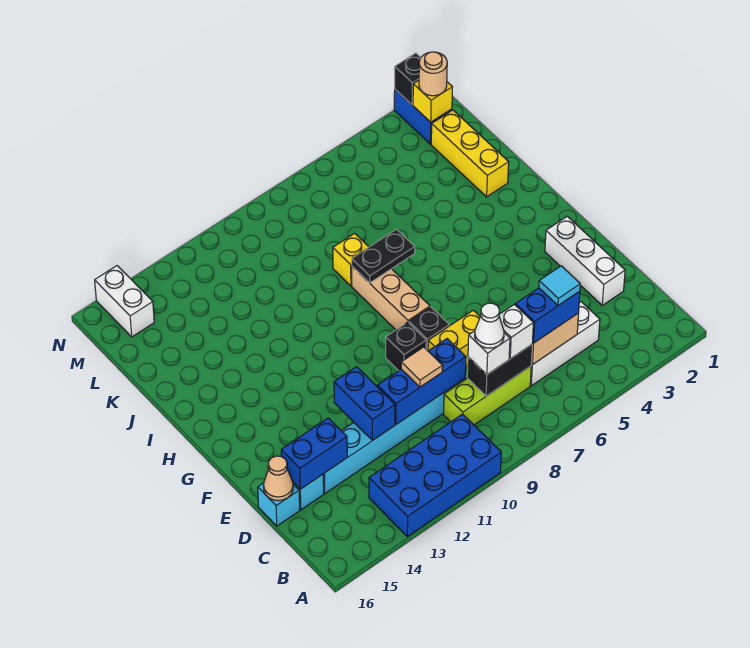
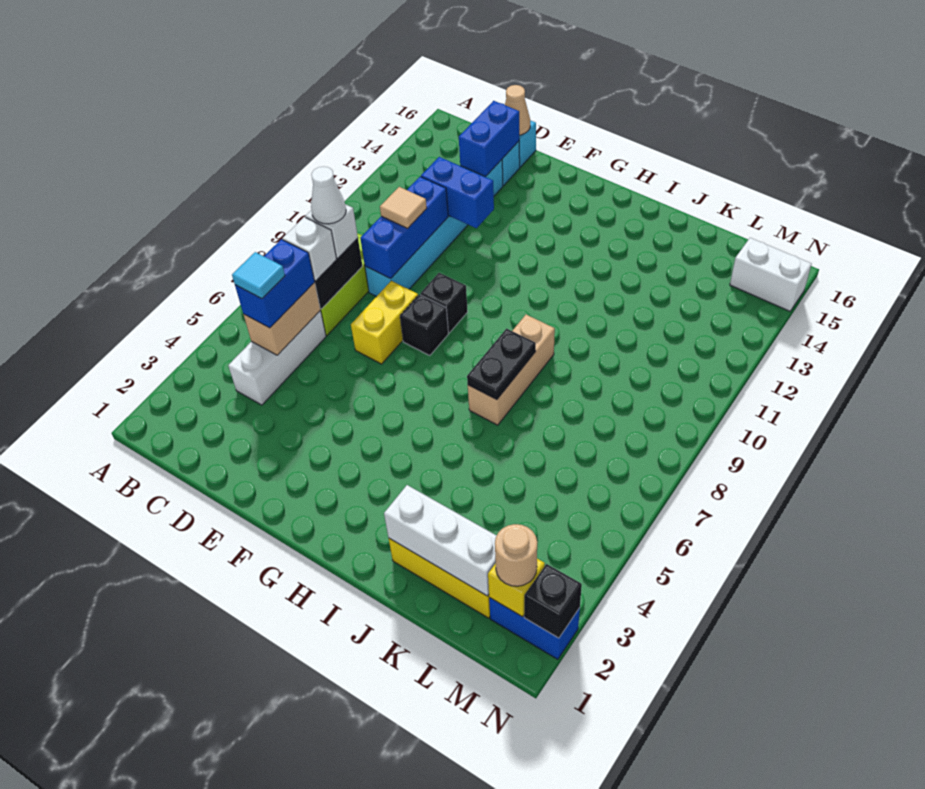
blue brick A10:B13 level 1 -> none
white brick D2:F2 level 1 -> white brick J2:L2 level 2
tan brick G8:I8 level 1 -> tan brick I7:I9 level 1
yellow brick J8 level 1 -> none

